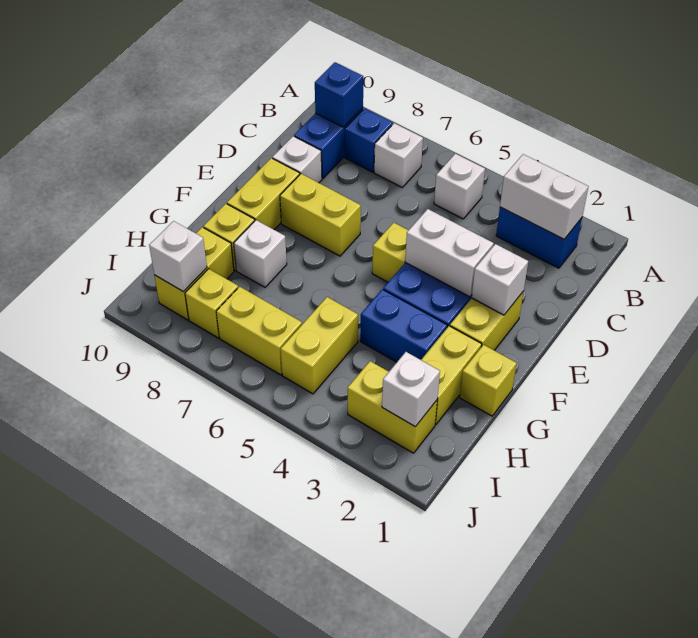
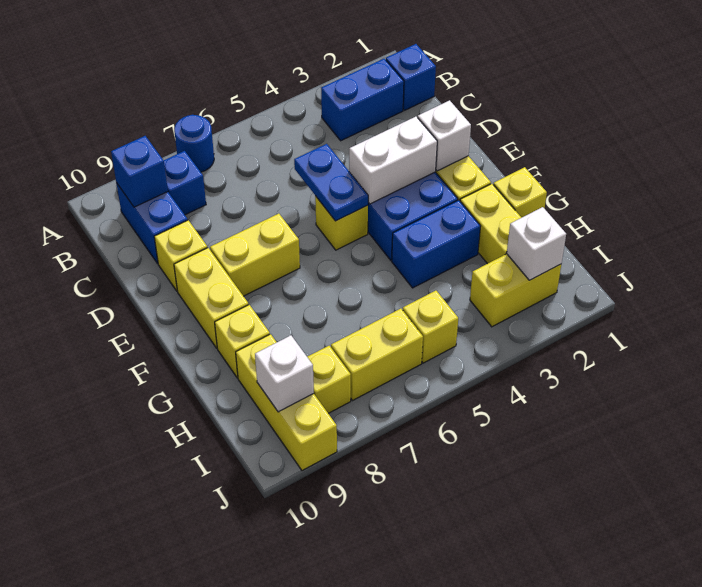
none -> blue round brick A7 level 1
none -> blue brick B1 level 1
white brick B2:B3 level 2 -> none
white brick B5 level 1 -> none
white brick B7 level 1 -> none
none -> blue plate D5:E5 level 2
white brick D9 level 1 -> yellow brick D9 level 1
white brick G8 level 1 -> none
yellow brick H5:I5 level 1 -> yellow brick I5 level 1
yellow brick H9:I9 level 1 -> yellow brick H9:J9 level 1

